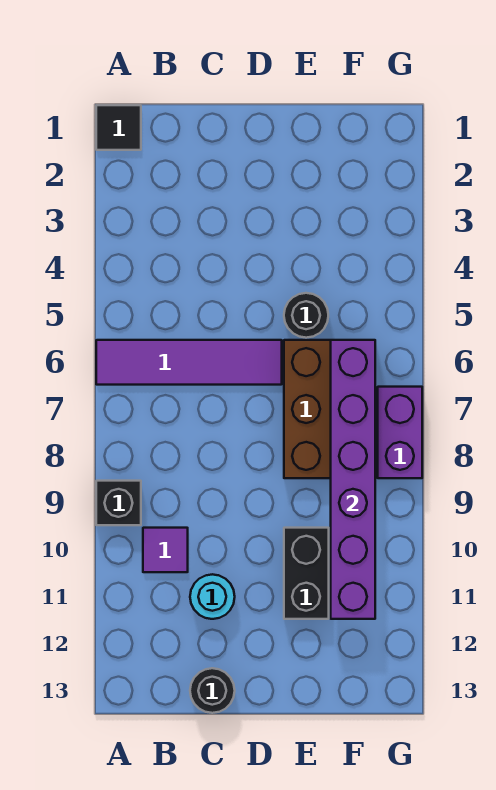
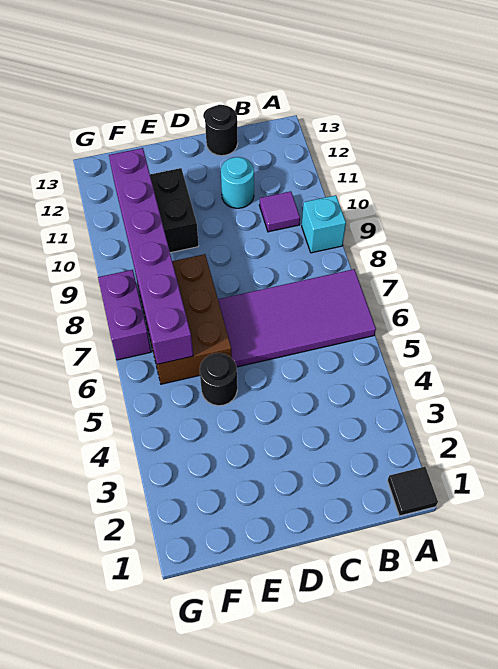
purple tile A6:D6 level 1 -> purple tile A6:D7 level 1
black brick A9 level 1 -> cyan brick A9 level 1

